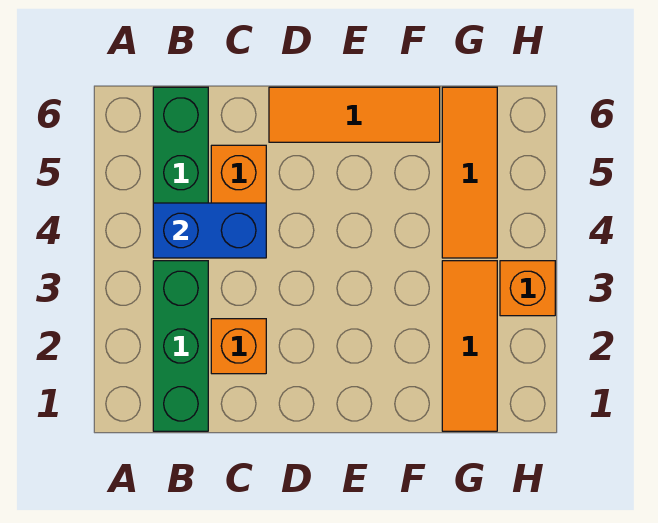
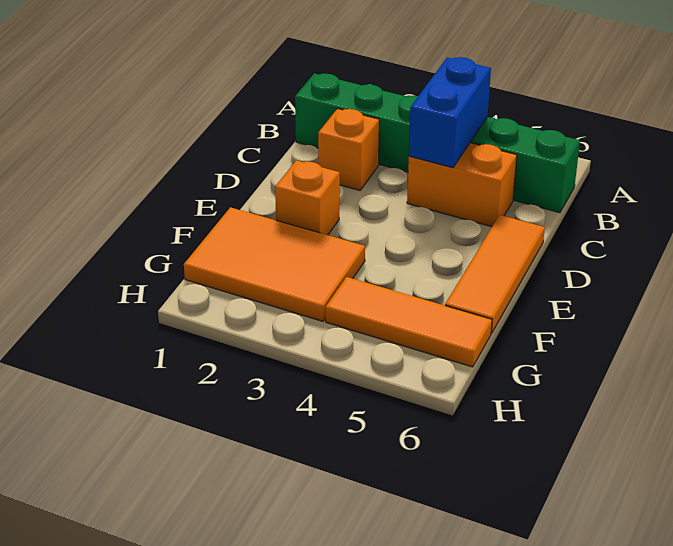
orange tile G1:G3 level 1 -> orange tile F1:G3 level 1
orange brick H3 level 1 -> orange brick E2 level 1

